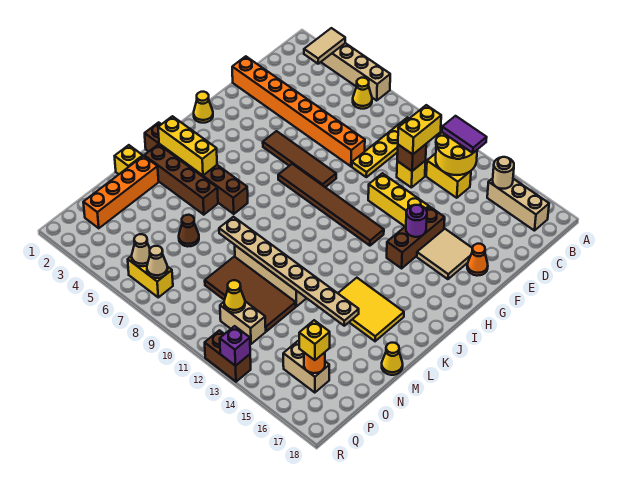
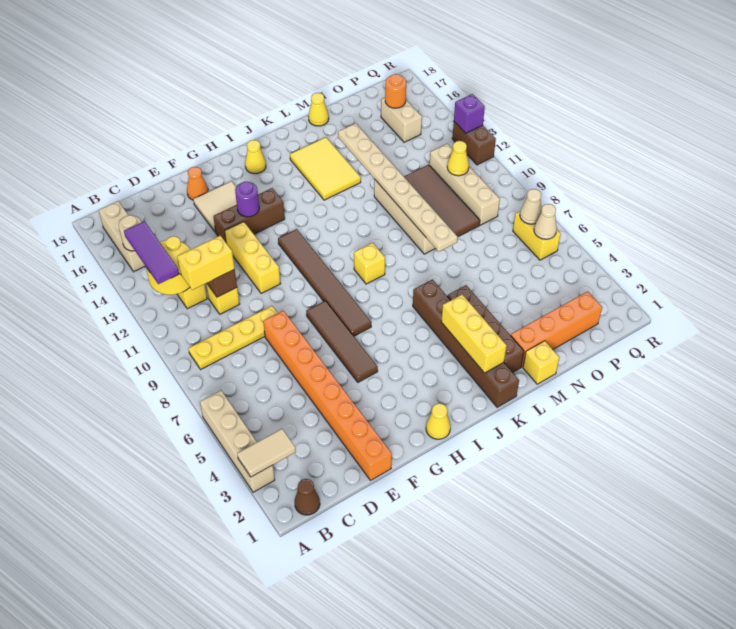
yellow cone B6 level 1 -> yellow cone I17 level 1
purple tile B12:B13 level 3 -> purple tile B12:B14 level 3
brown cone N6 level 1 -> brown cone B1 level 1
tan brick P11:P12 level 1 -> tan brick P9:P12 level 1
yellow brick P16 level 3 -> yellow brick J9 level 1

